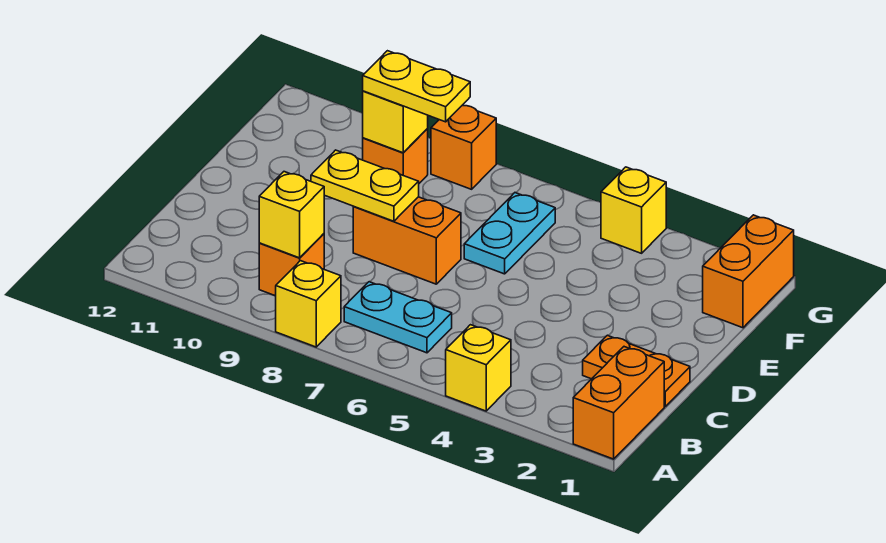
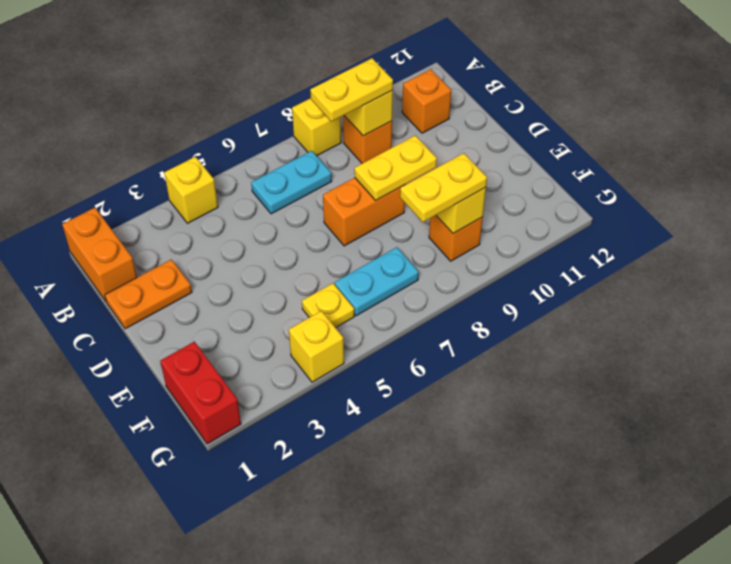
none -> yellow plate B8:B9 level 3
cyan plate E6:F6 level 1 -> cyan plate F6:F7 level 1
orange brick F1:G1 level 1 -> red brick F1:G1 level 1
none -> yellow plate F5 level 1
orange brick G8 level 1 -> orange brick B11 level 1

